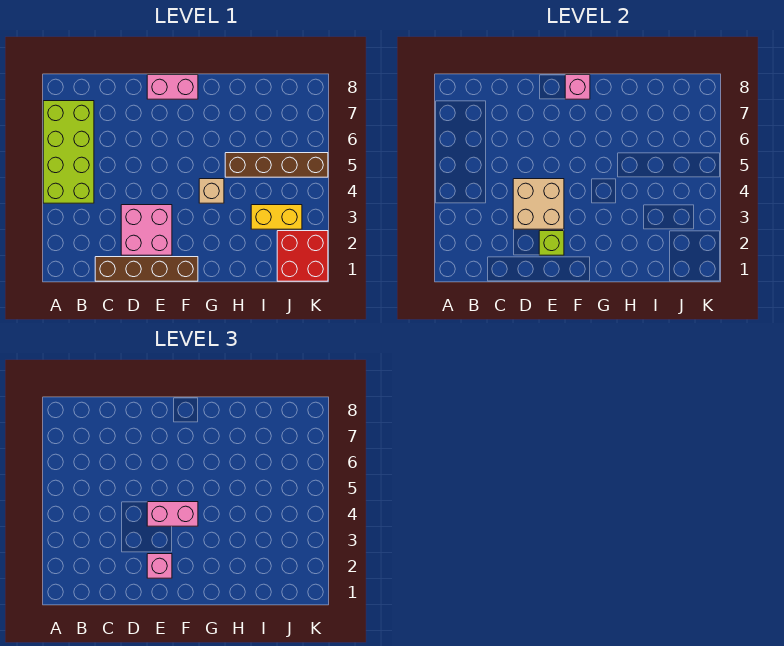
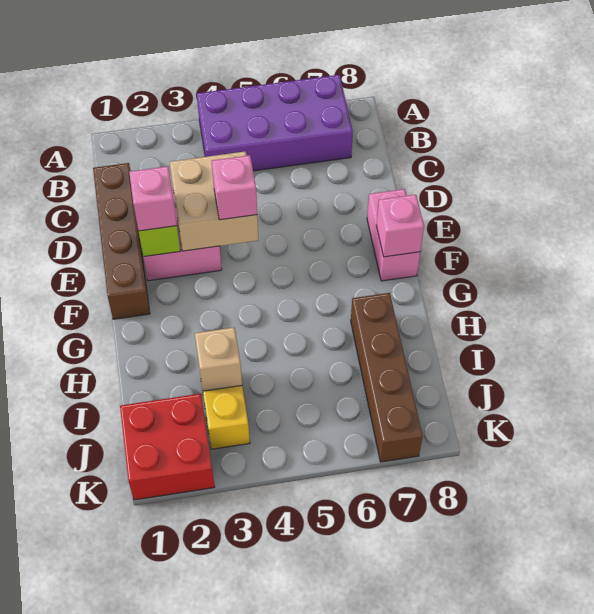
lime brick A4:B7 level 1 -> purple brick A4:B7 level 1
pink brick E4:F4 level 3 -> pink brick E4 level 3
tan brick G4 level 1 -> tan brick I3 level 2
brown brick H5:K5 level 1 -> brown brick H7:K7 level 1

